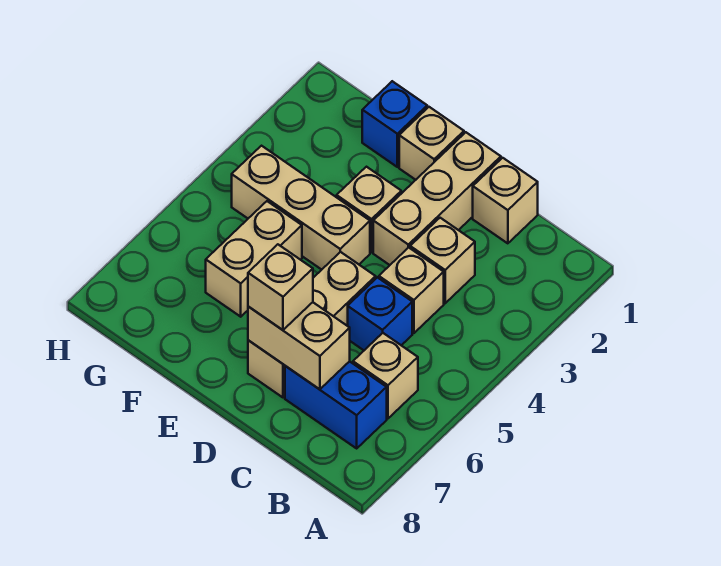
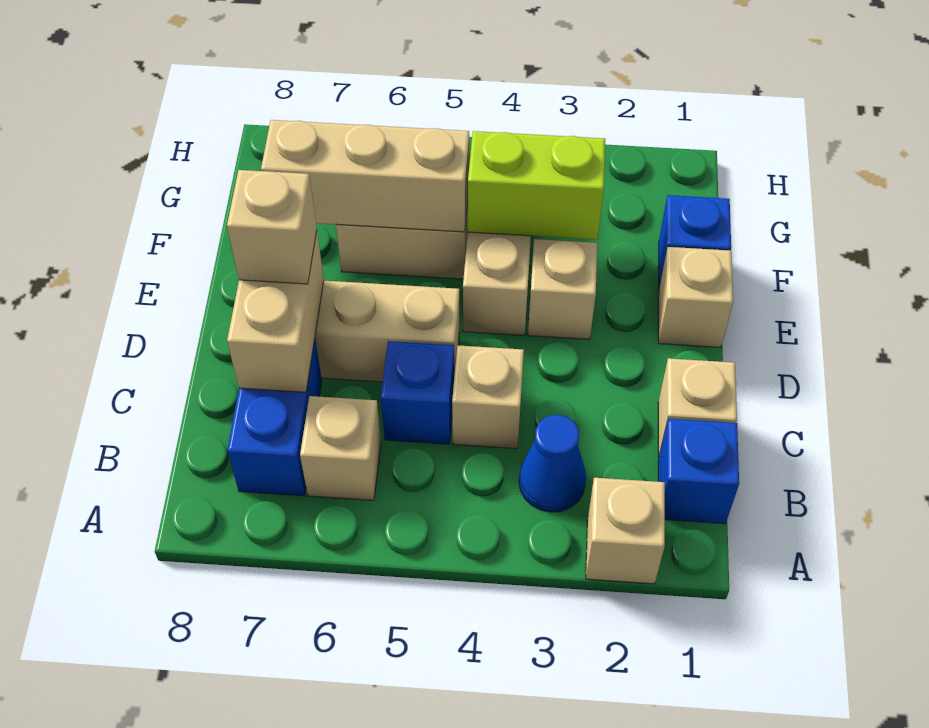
none -> blue brick B1 level 1
none -> blue cone B3 level 1
tan brick C3 level 1 -> tan brick A2 level 1
tan brick D1:D3 level 1 -> tan brick F5:F7 level 2
none -> lime brick F3:F4 level 2

